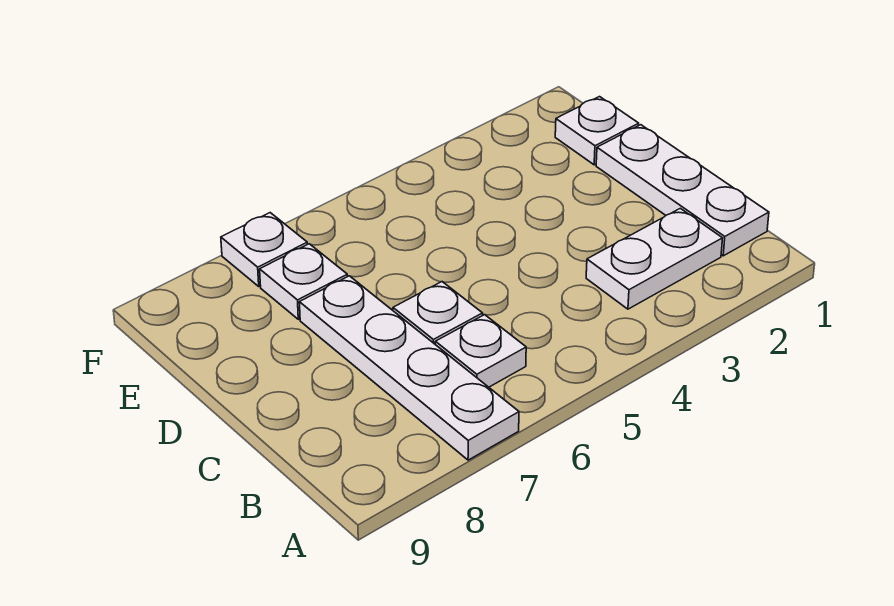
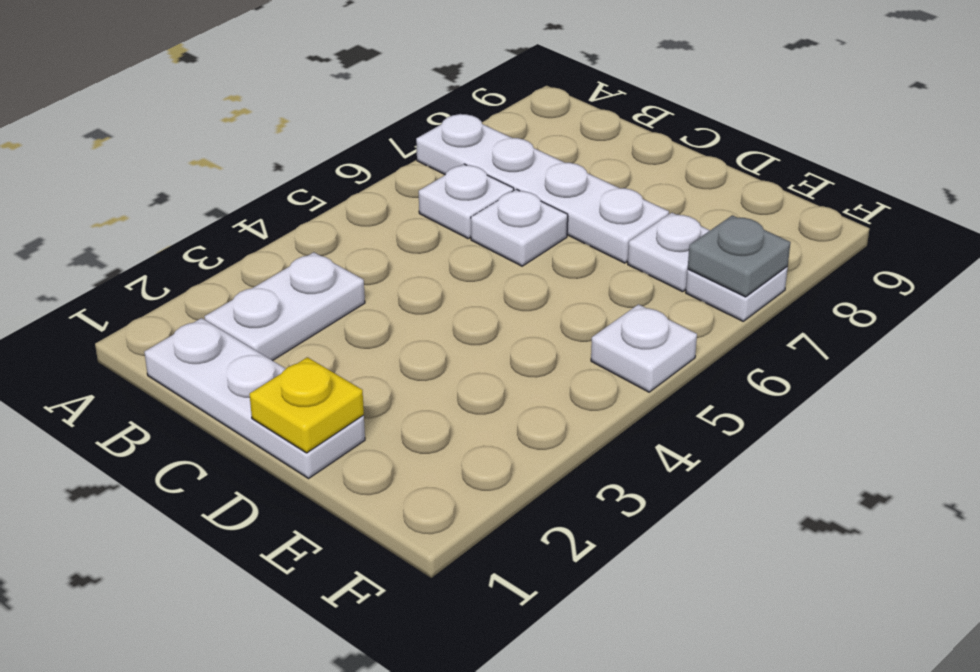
none -> yellow plate D1 level 2
white plate E1 level 1 -> white plate F5 level 1
none -> grey plate F7 level 2

